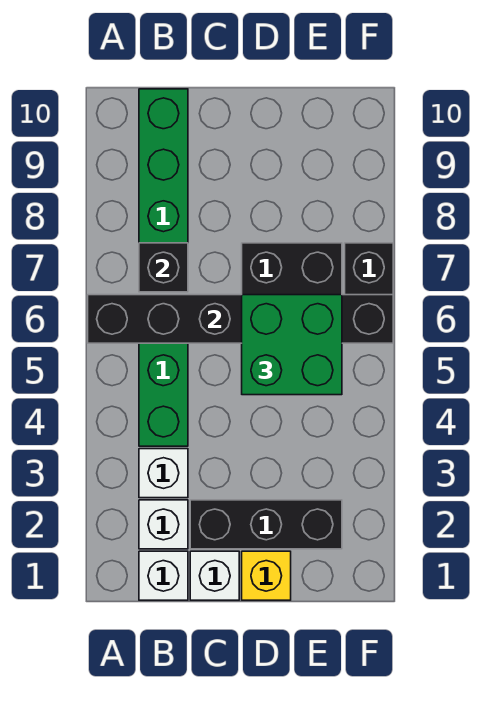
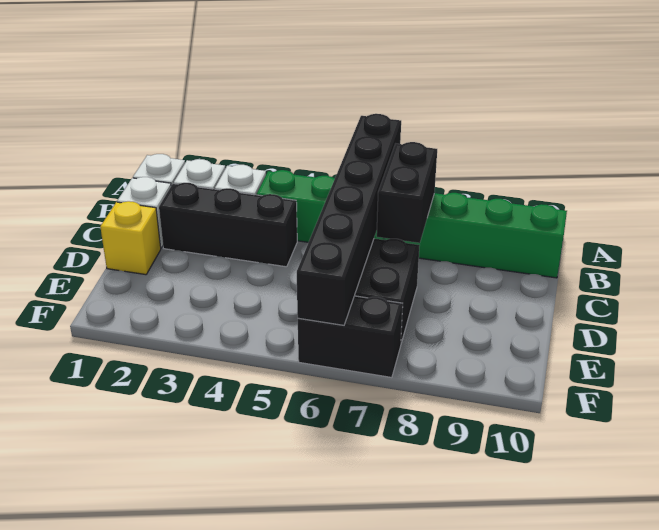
black brick B7 level 2 -> black brick B7:C7 level 2
black brick C2:E2 level 1 -> black brick C2:C4 level 1
green brick D5:E6 level 3 -> none

